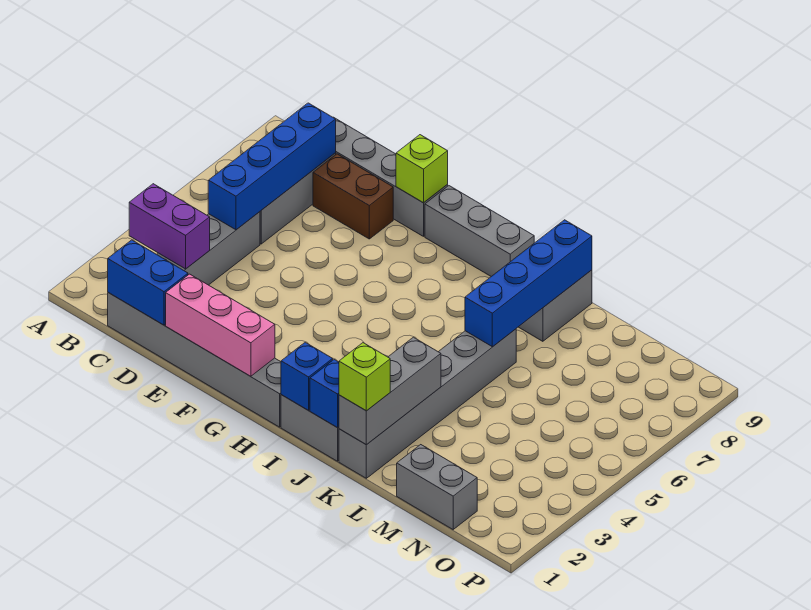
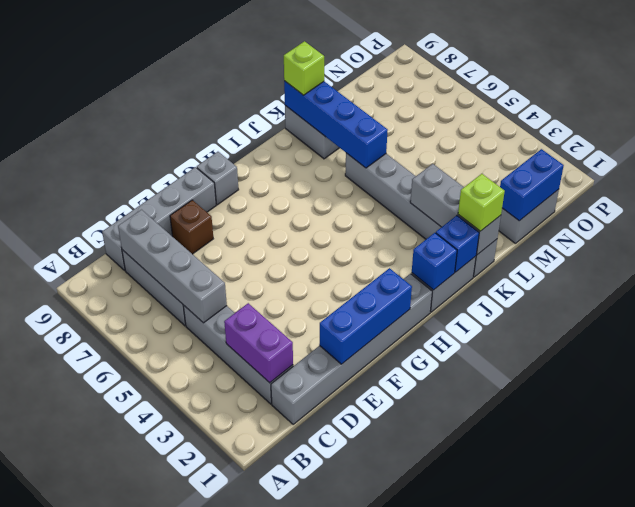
purple brick B3:C3 level 2 -> purple brick C2:C3 level 2
blue brick C1:D1 level 2 -> blue brick M1:N1 level 2
blue brick C5:C8 level 2 -> grey brick C5:C8 level 2
brown brick D8:E8 level 1 -> brown brick E8 level 1
pink brick E1:G1 level 2 -> blue brick E1:G1 level 2
lime brick F9 level 2 -> lime brick K9 level 3
grey brick G9:I9 level 1 -> grey brick G9 level 1

